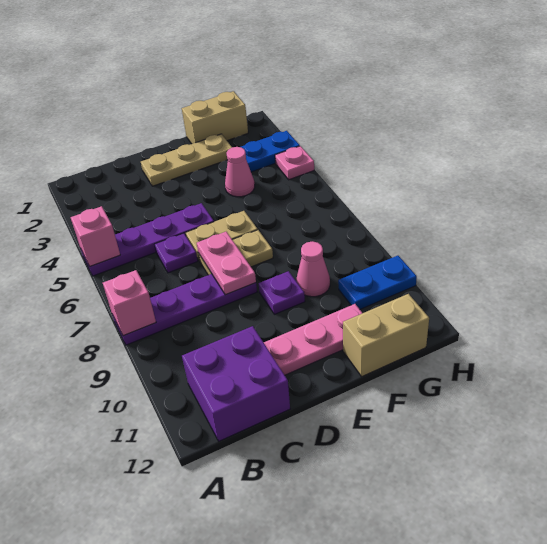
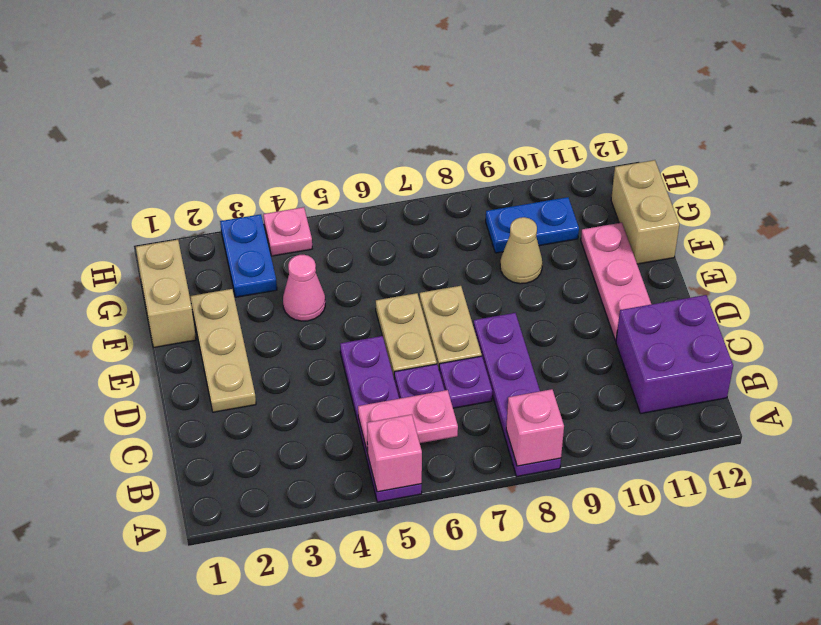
pink plate D7:D8 level 2 -> pink plate B5:B6 level 2
purple plate E9 level 1 -> purple plate C7 level 1
pink cone F9 level 1 -> tan cone F9 level 1
blue plate G10:H10 level 1 -> blue plate G9:G10 level 1

